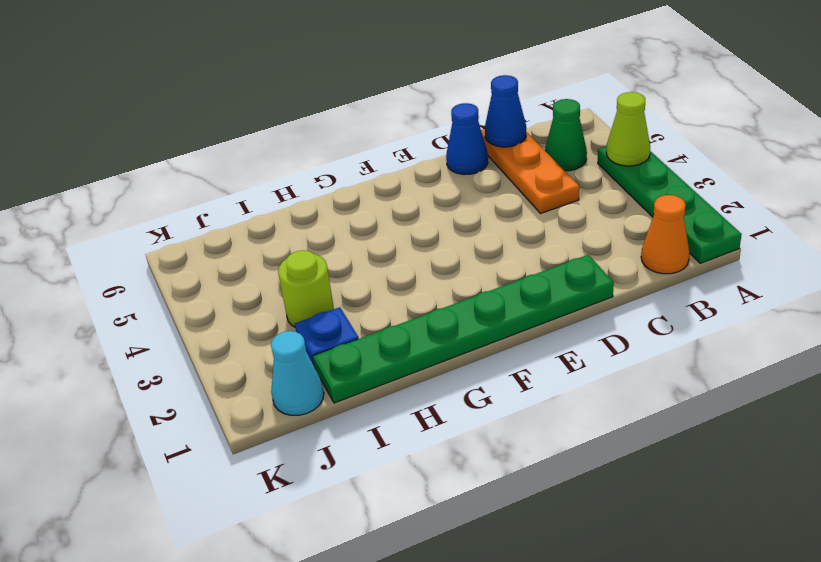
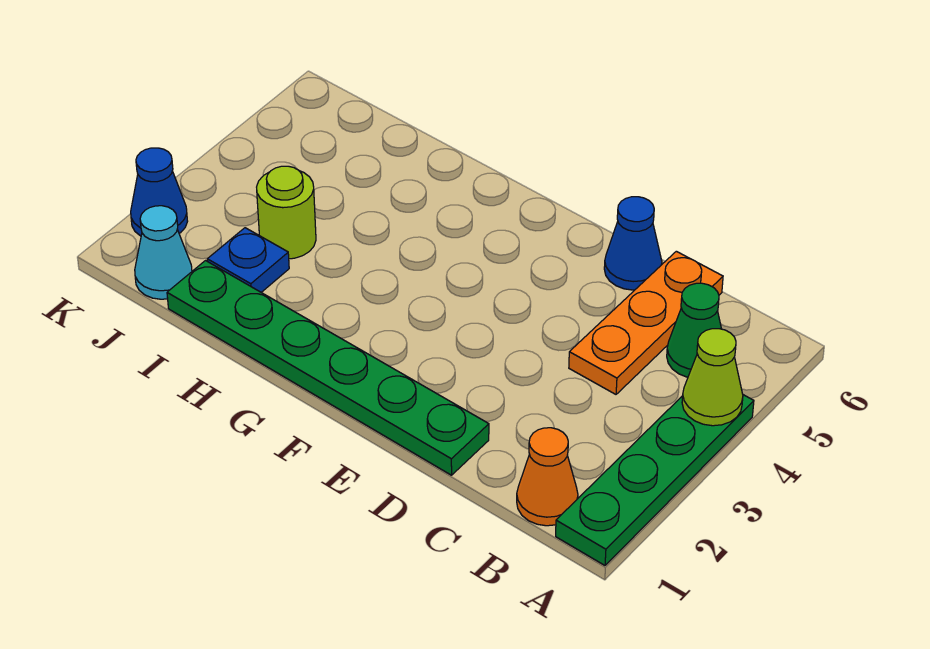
blue cone C6 level 2 -> blue cone K2 level 1

